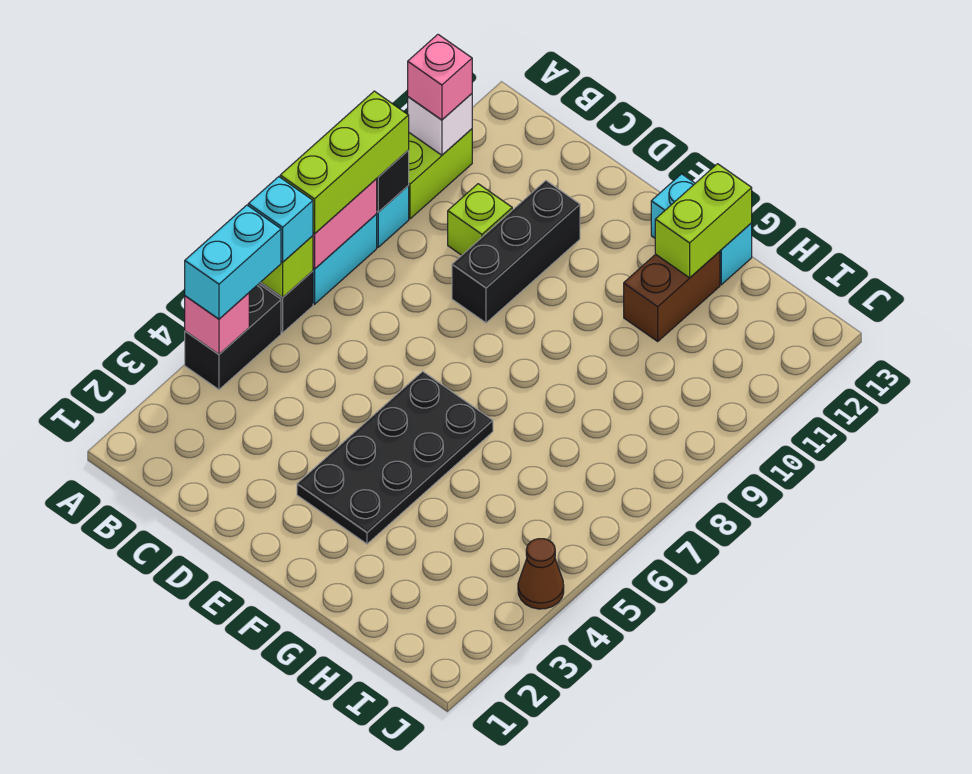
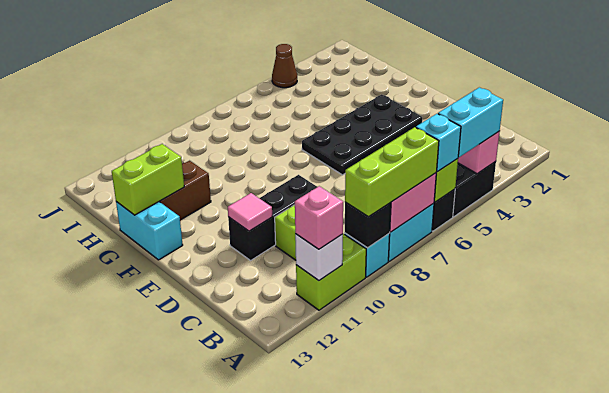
none -> pink tile D11 level 2

